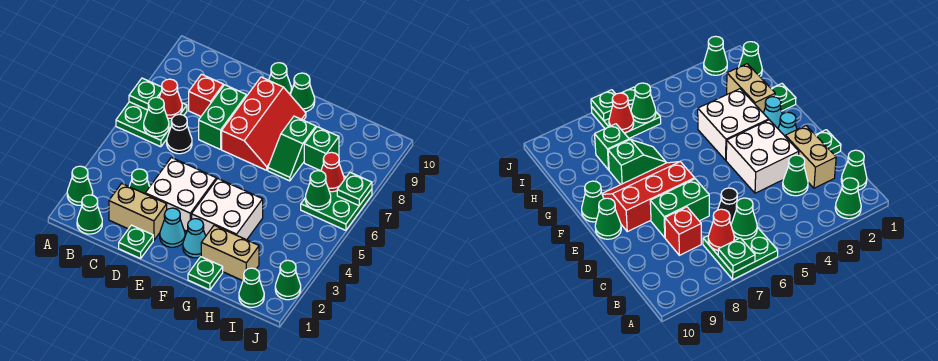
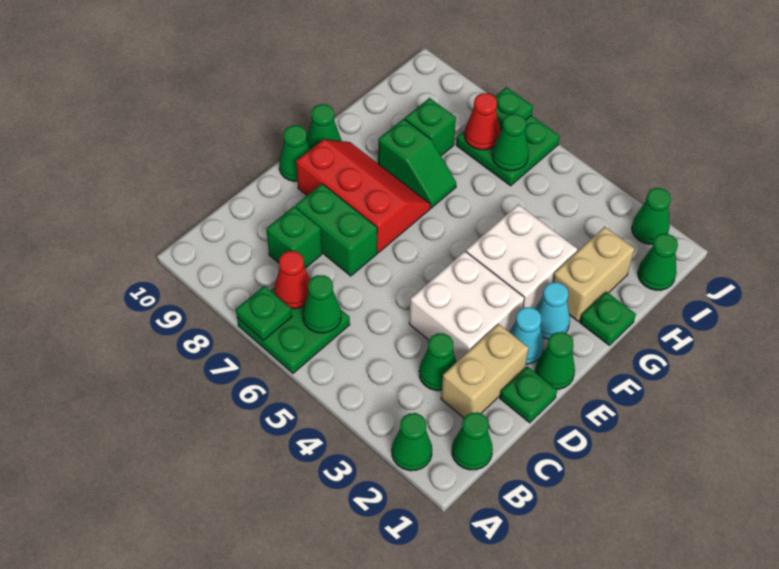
black cone C6 level 1 -> none
red brick C8 level 1 -> green brick C8 level 1
none -> green cone E1 level 1

